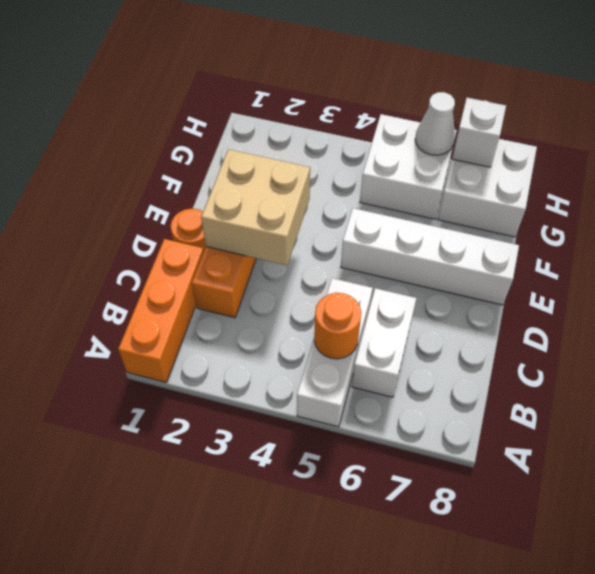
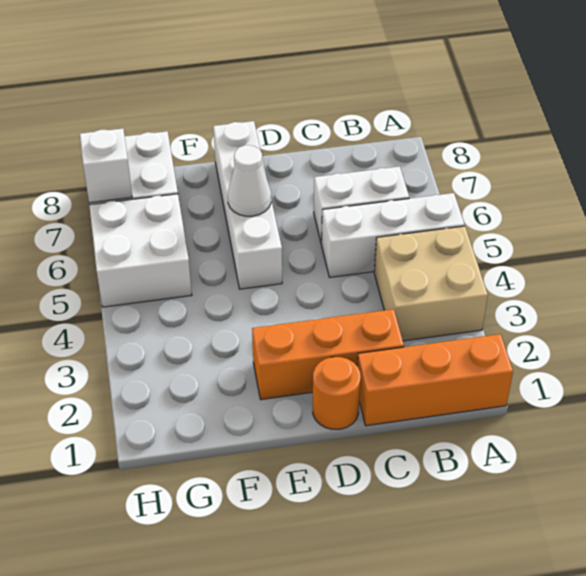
orange round brick B5 level 2 -> none
tan brick D2:E3 level 2 -> tan brick A3:B4 level 1
white cone H6 level 2 -> white cone E6 level 2

